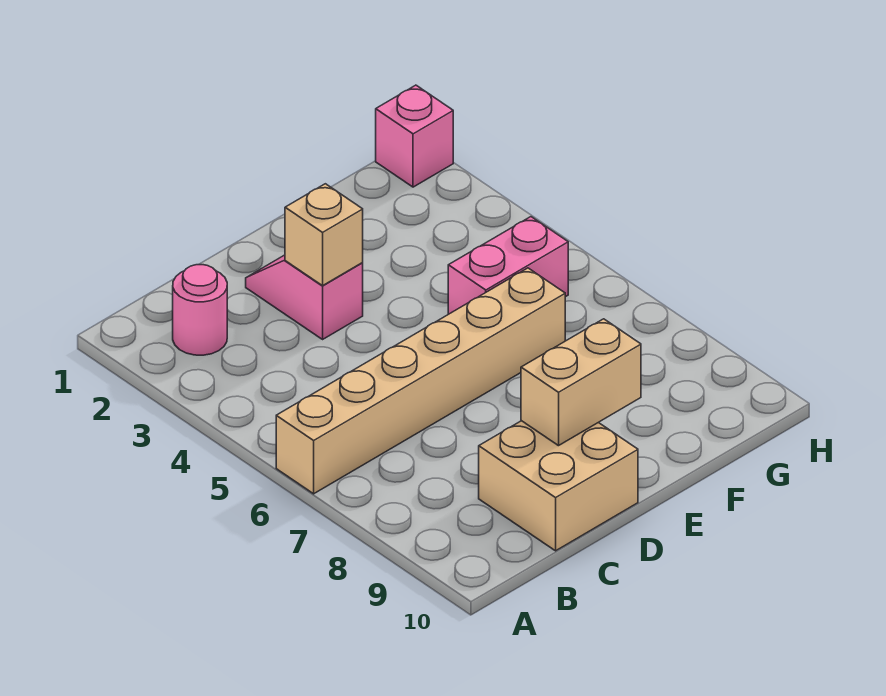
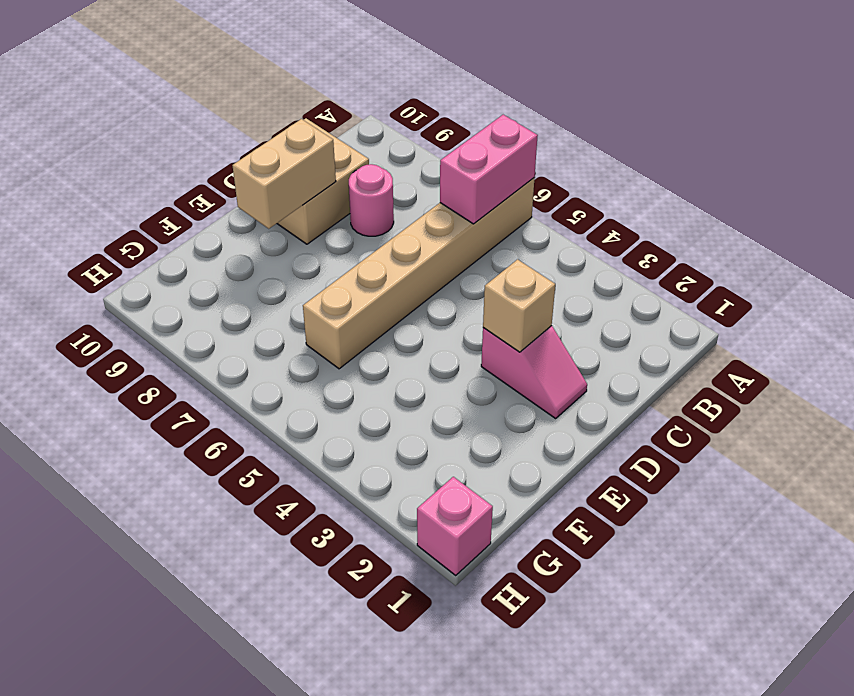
pink round brick B2 level 1 -> pink round brick C8 level 1
pink brick F5:G5 level 1 -> pink brick A6:B6 level 2

